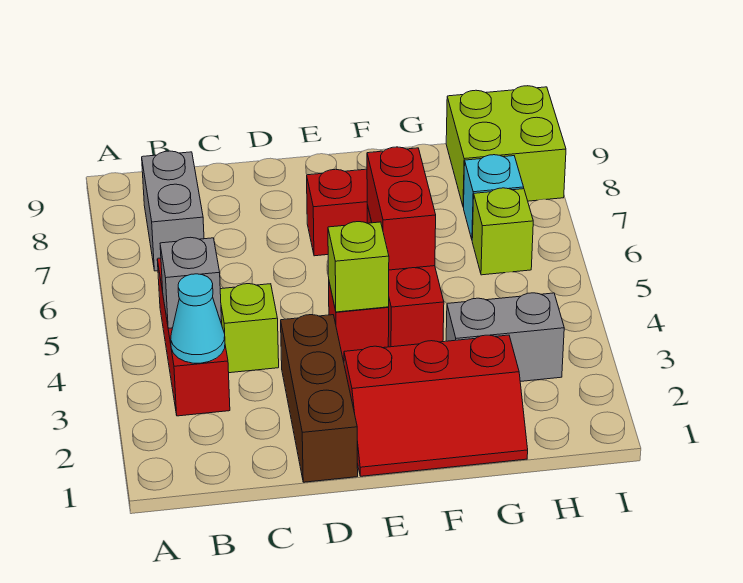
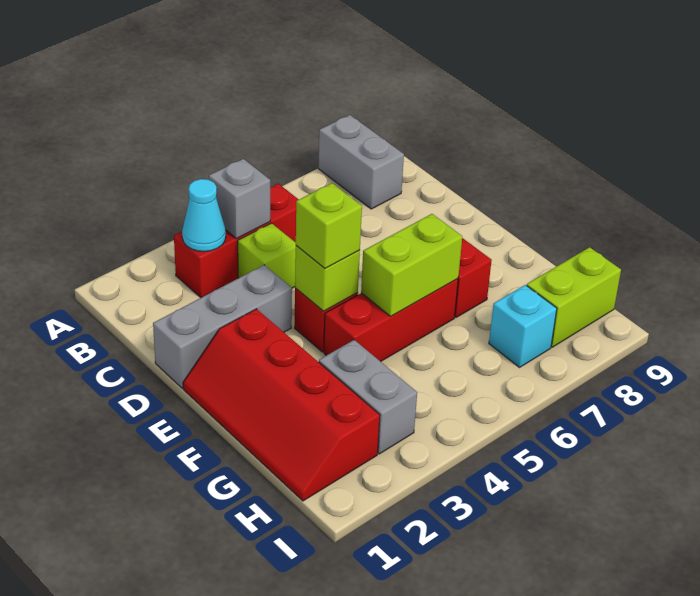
grey brick B7:B8 level 1 -> grey brick A8:B8 level 1
brown brick D1:D3 level 1 -> grey brick D1:D3 level 1
red slope E1:G2 level 1 top 2 -> red slope E1:H2 level 1 top 2
red brick F5:F6 level 2 -> lime brick F5:F6 level 2
lime brick H6 level 1 -> lime brick E4 level 3
lime brick H8:I9 level 1 -> lime brick H8:H9 level 1

